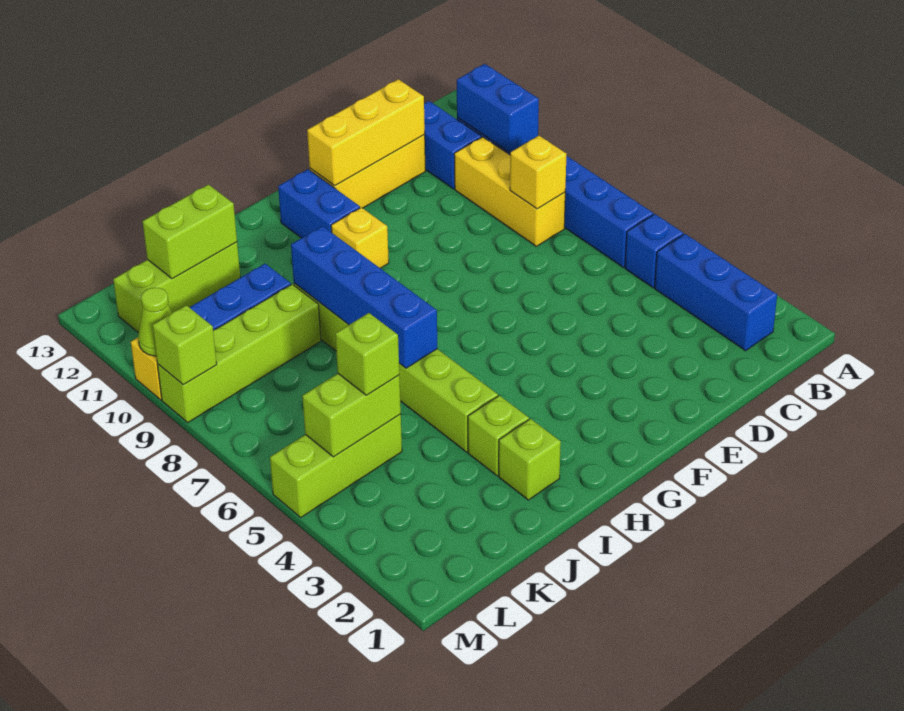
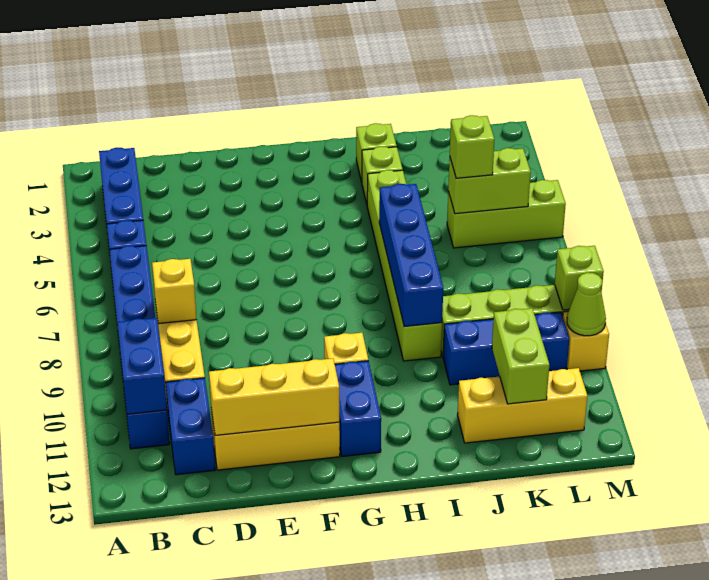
lime brick J12:L12 level 1 -> yellow brick J12:L12 level 1
lime brick J12:K12 level 2 -> lime brick K11:K12 level 2

